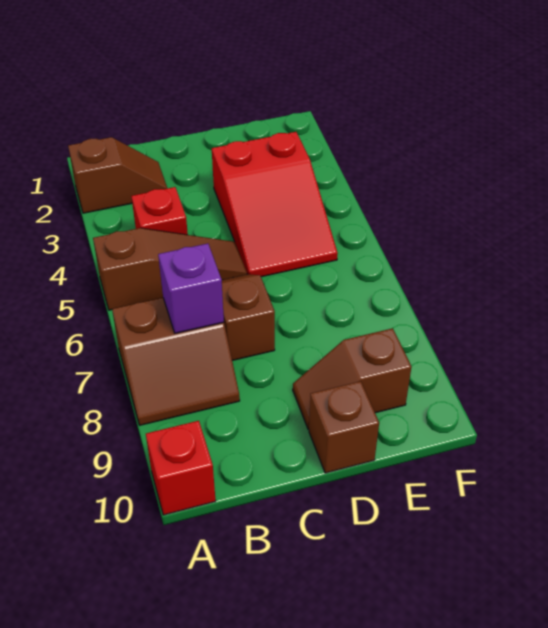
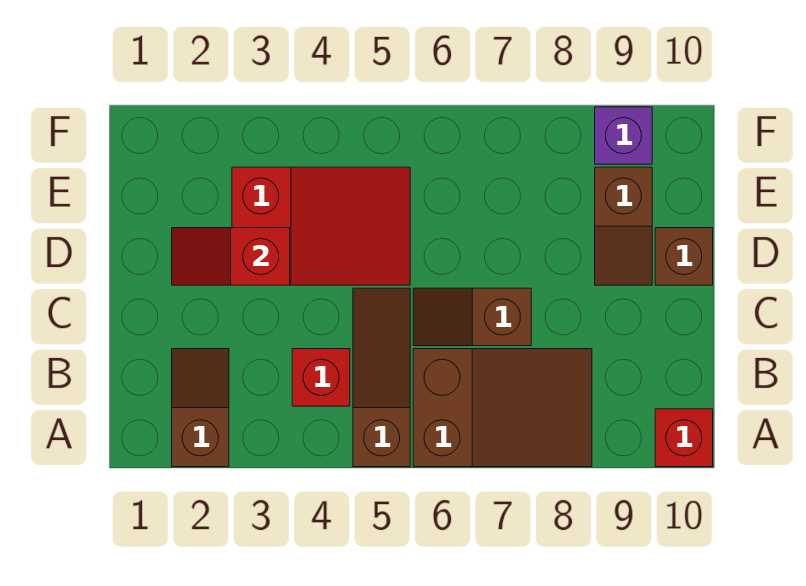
brown slope A7:B8 level 1 top 7 -> brown slope A6:B8 level 1 top 6
purple brick B7 level 2 -> purple brick F9 level 1
none -> red slope D2:D3 level 2 top 3

